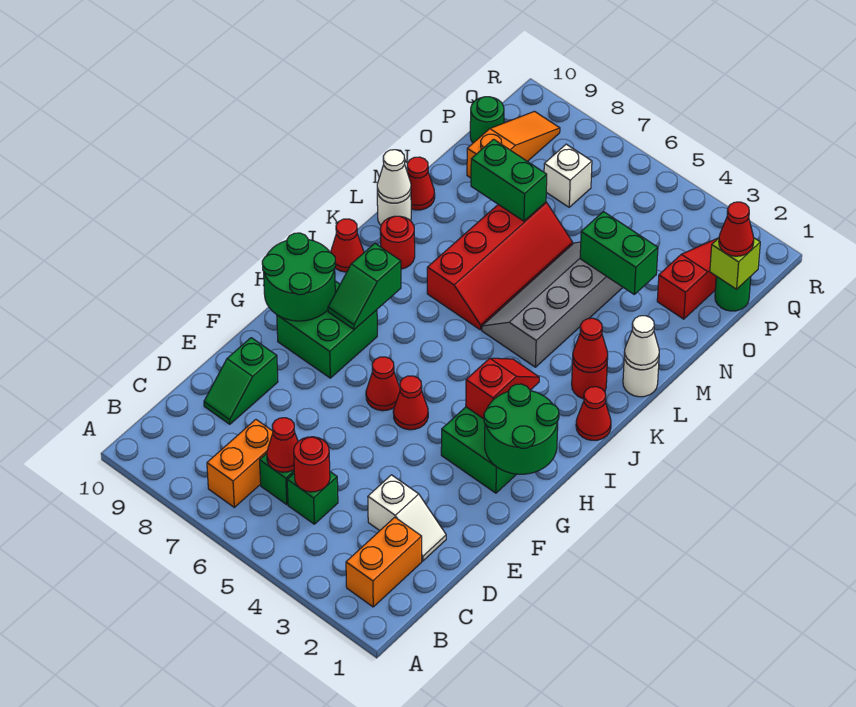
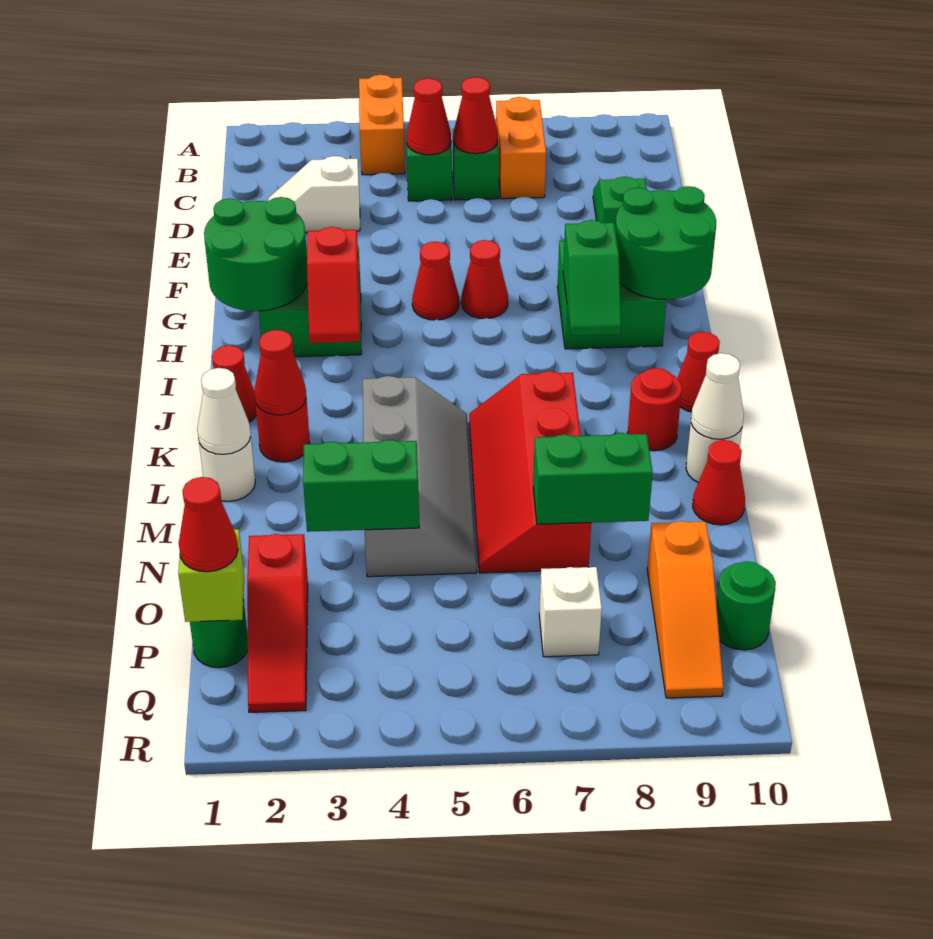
orange brick B2:C2 level 1 -> orange brick A4:B4 level 1
red round brick C5 level 2 -> red cone C5 level 2
green slope H8:I8 level 2 top I -> green slope H8:I8 level 2 top H

